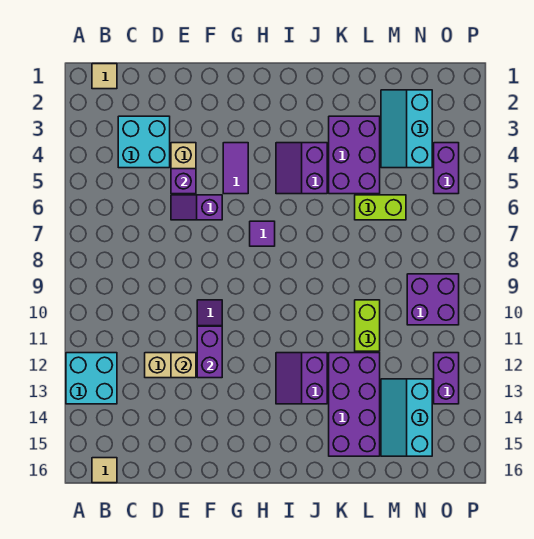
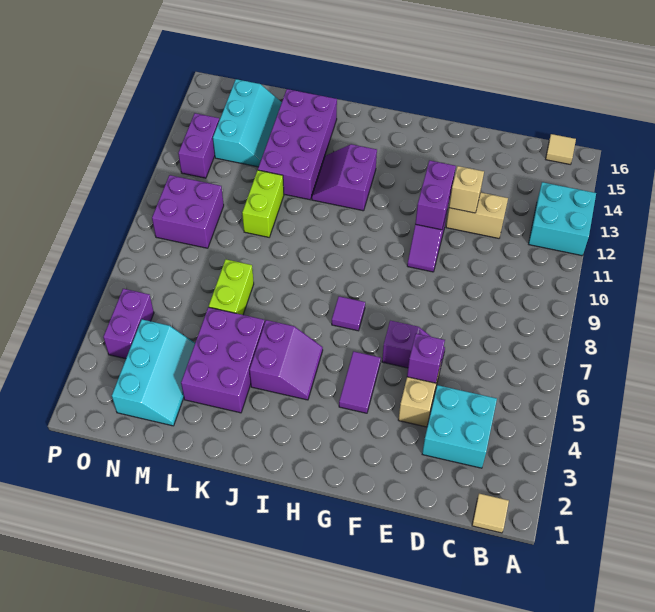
purple slope I12:J13 level 1 top J -> purple slope I12:J13 level 1 top I
lime brick L6:M6 level 1 -> lime brick L6:L7 level 1

